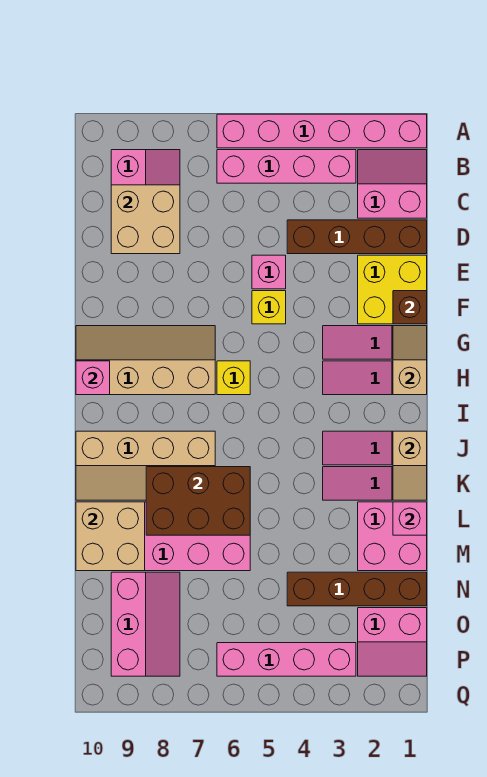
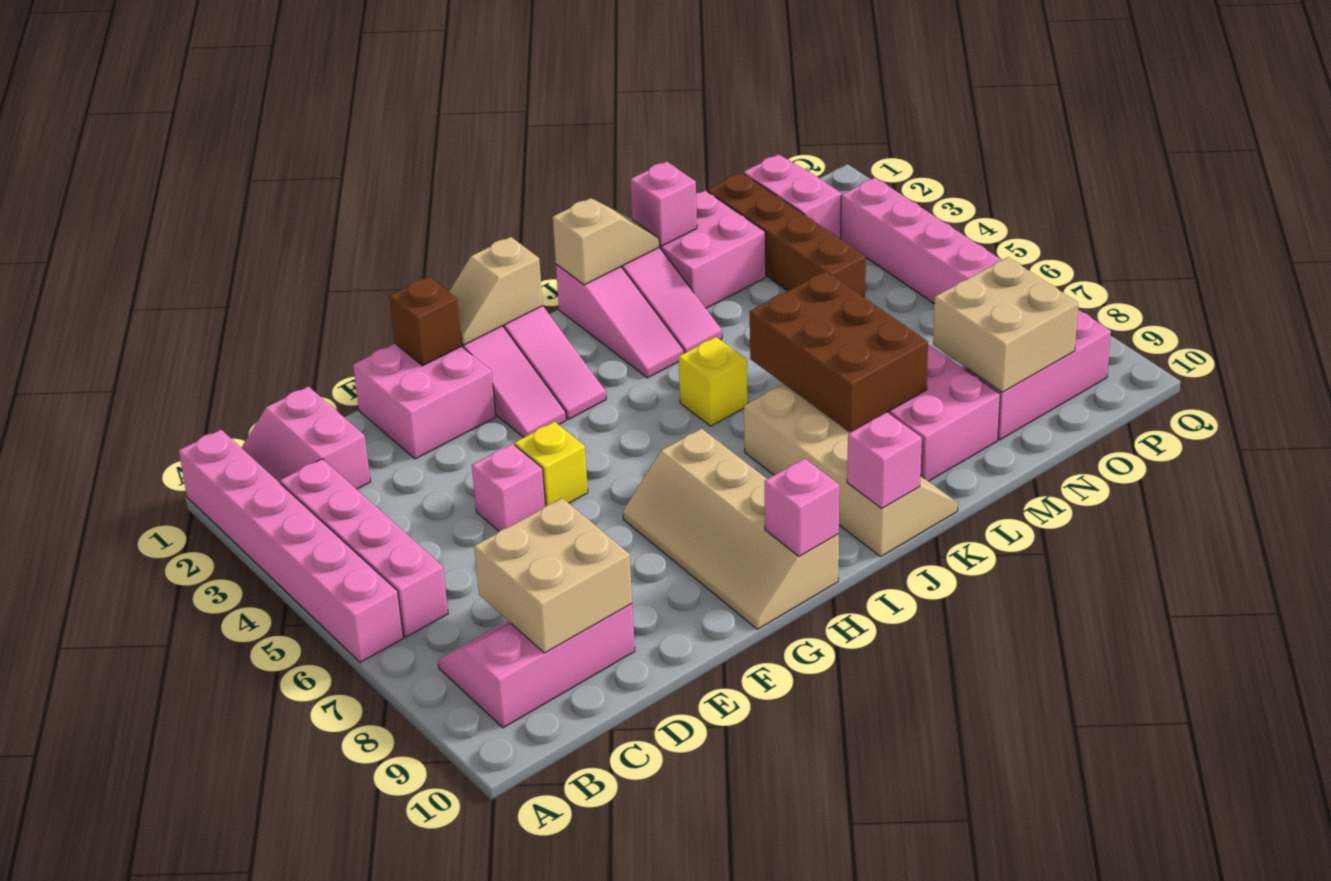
brown brick D1:D4 level 1 -> none
yellow brick E1:F2 level 1 -> pink brick E1:F2 level 1
yellow brick H6 level 1 -> yellow brick J5 level 1
none -> pink brick J10 level 2
tan brick L9:M10 level 2 -> tan brick N8:O9 level 2

